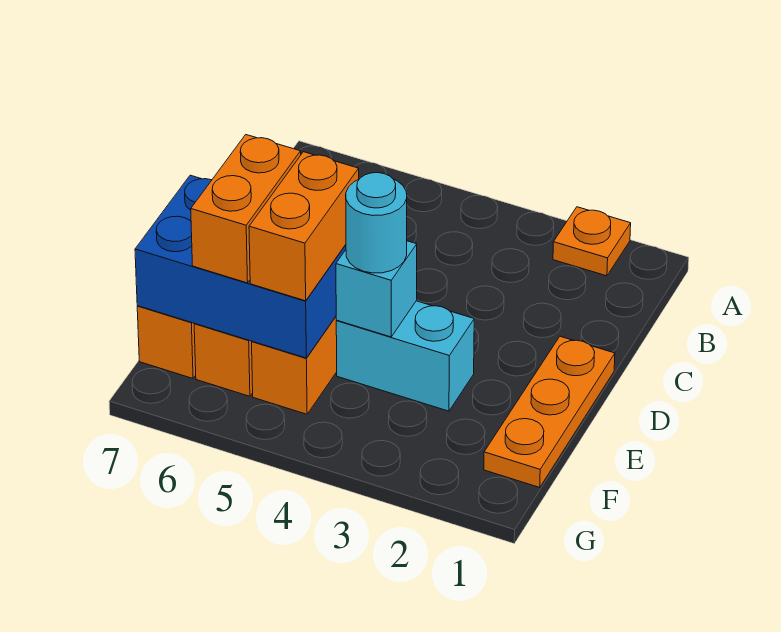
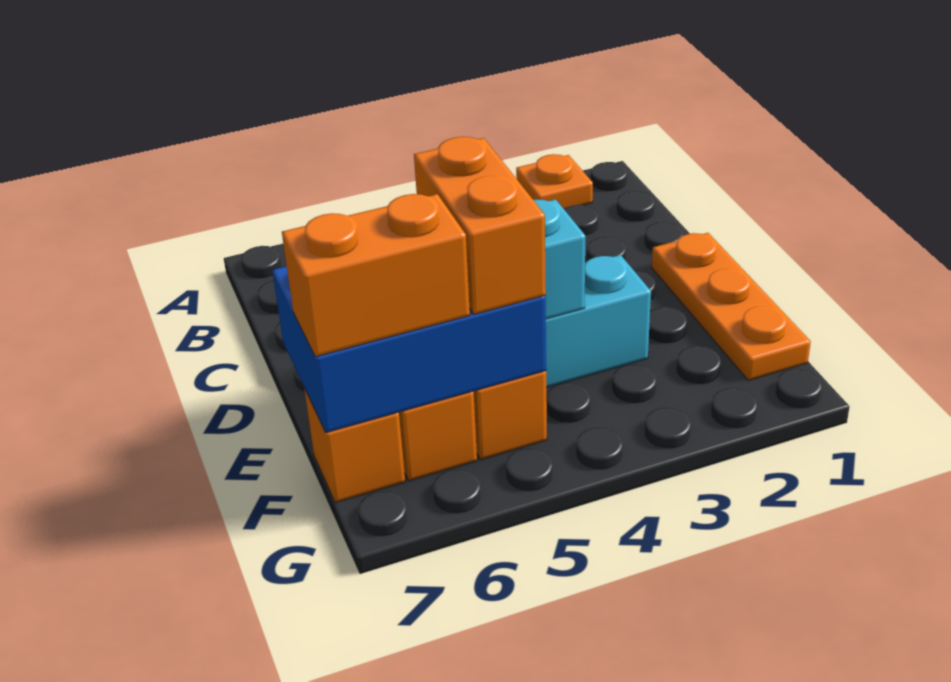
cyan round brick E4 level 3 -> none
orange brick E6:F6 level 3 -> orange brick F6:F7 level 3

